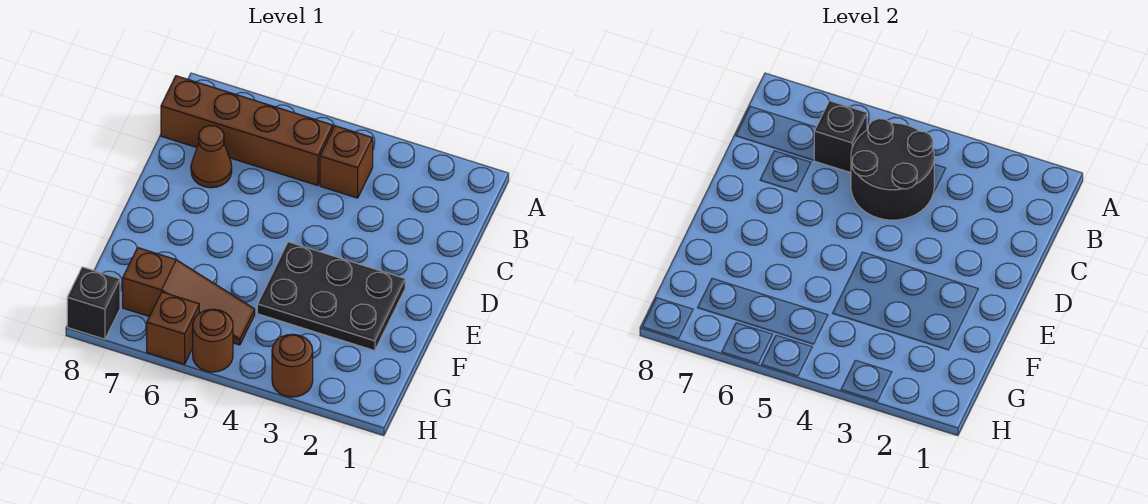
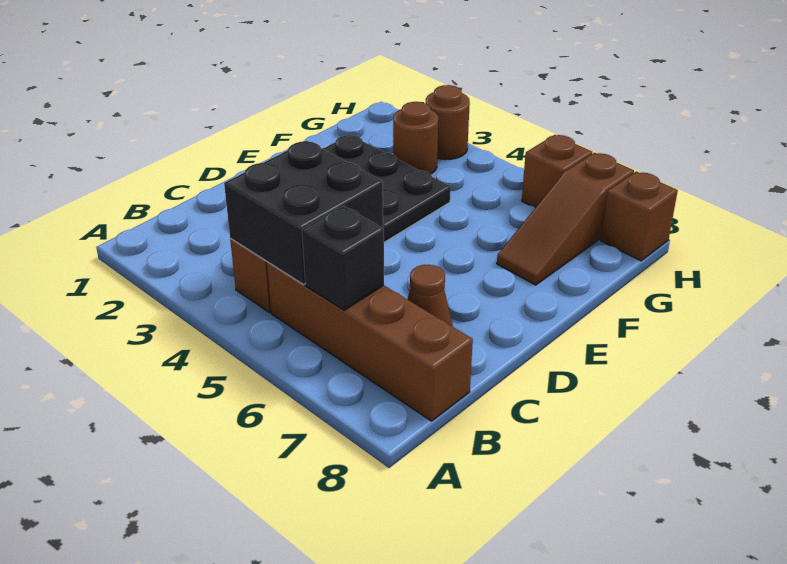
black round brick B4:C5 level 2 -> black brick B4:C5 level 2
brown slope G5:G7 level 1 top 7 -> brown slope F7:H7 level 1 top H
brown round brick H5 level 1 -> brown round brick G3 level 1
black brick H8 level 1 -> brown brick H8 level 1

